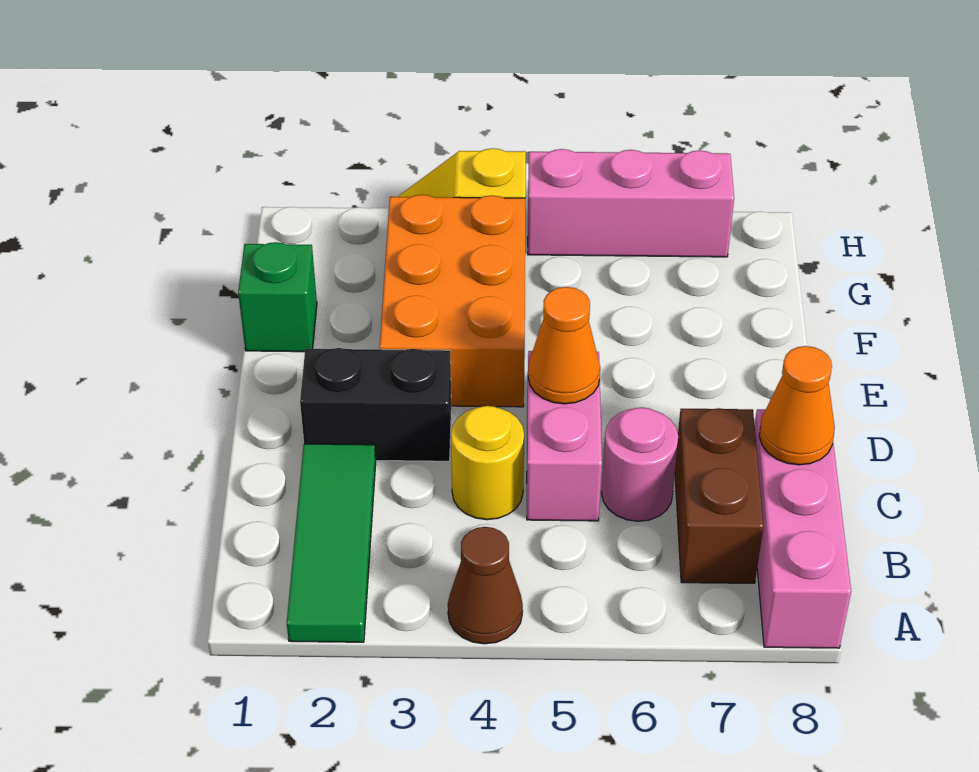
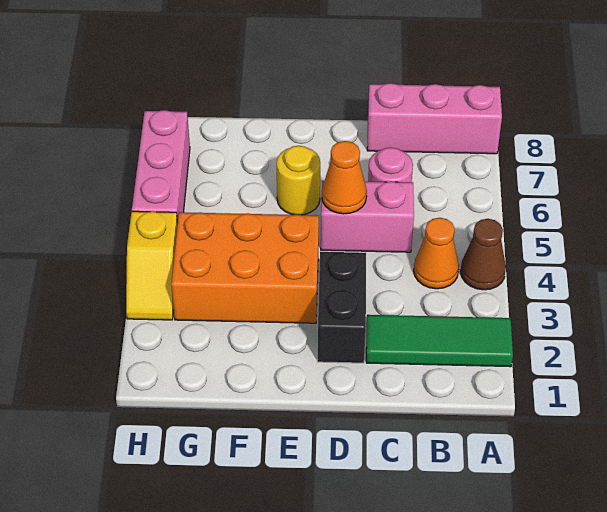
brown brick B7:C7 level 1 -> none
yellow round brick C4 level 1 -> yellow round brick E6 level 1
orange cone C8 level 2 -> orange cone B4 level 1
green brick F1 level 1 -> none

